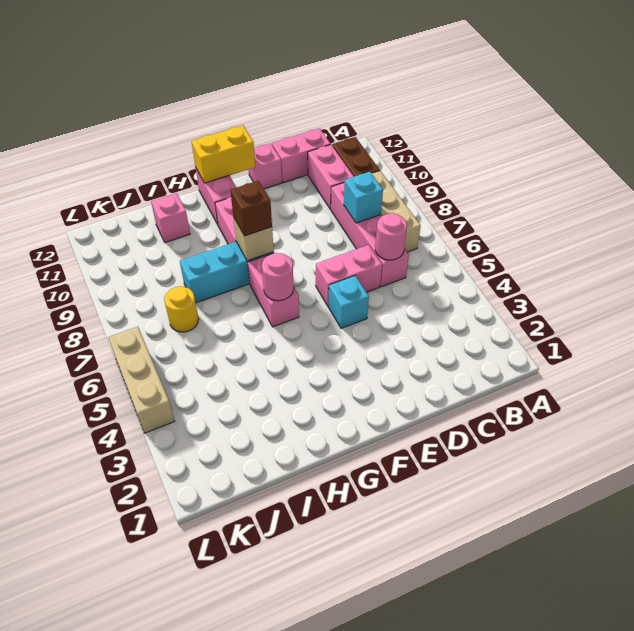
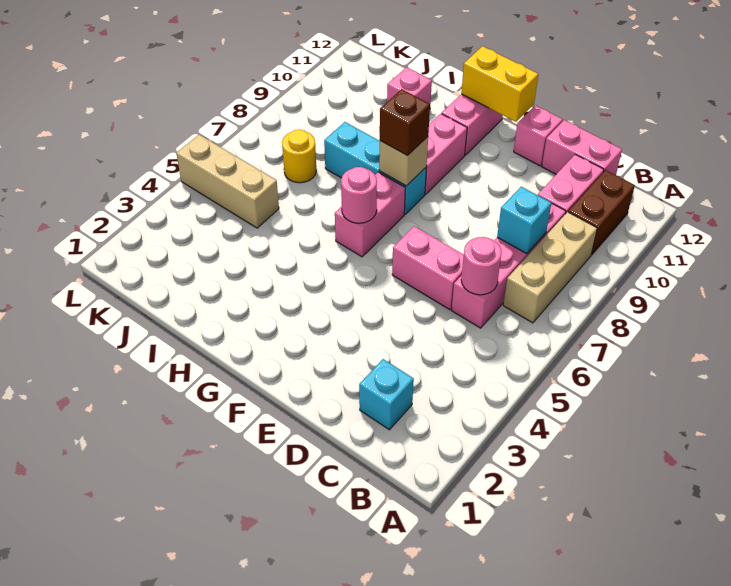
cyan brick E5 level 1 -> cyan brick C2 level 1
tan brick L4:L6 level 1 -> tan brick J5:L5 level 1

